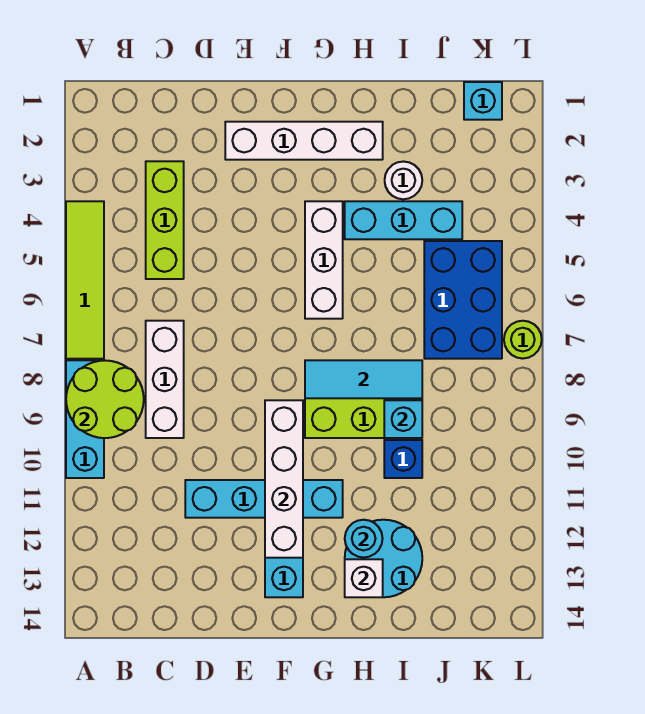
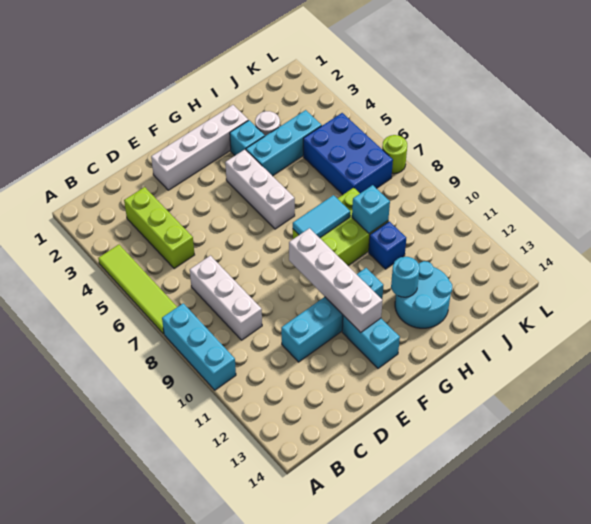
lime round brick A8:B9 level 2 -> none
cyan tile G8:I8 level 2 -> cyan tile G8:H8 level 2
white brick H13 level 2 -> none
cyan brick K1 level 1 -> cyan brick H3 level 1

